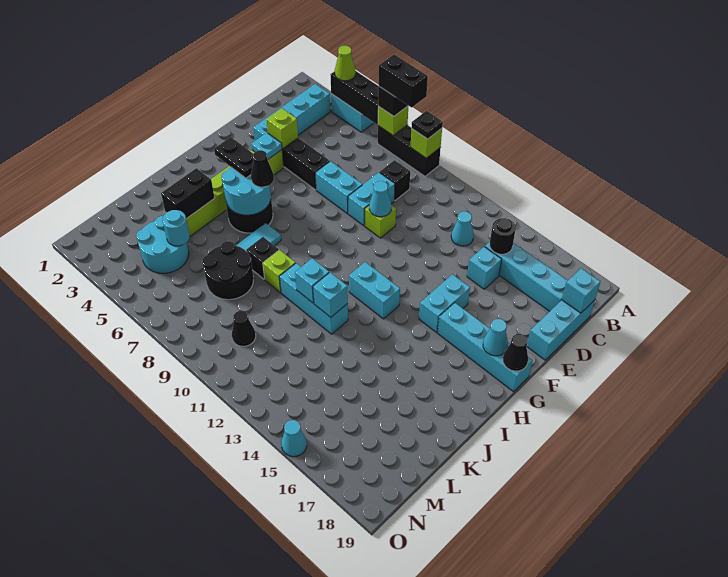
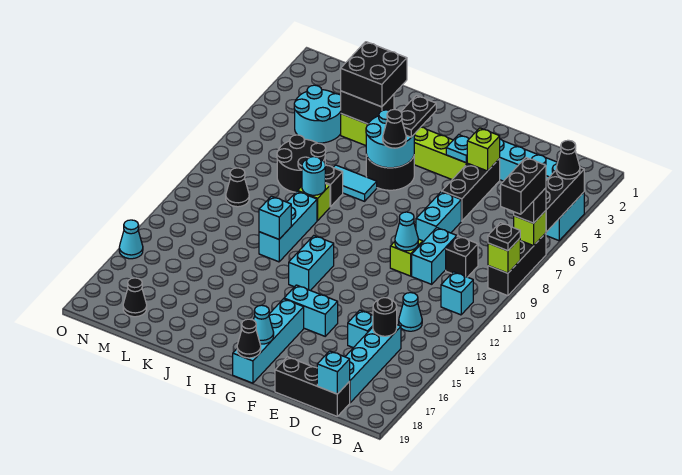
lime cone A4 level 3 -> black cone A4 level 3
cyan brick C19:E19 level 1 -> black brick C19:E19 level 1
cyan brick D9:E9 level 1 -> cyan brick D9:D10 level 1
none -> black brick J3:K4 level 3
cyan brick J11 level 2 -> cyan brick B11 level 1
cyan round brick L5 level 2 -> cyan round brick J9 level 2
none -> black cone M18 level 1

